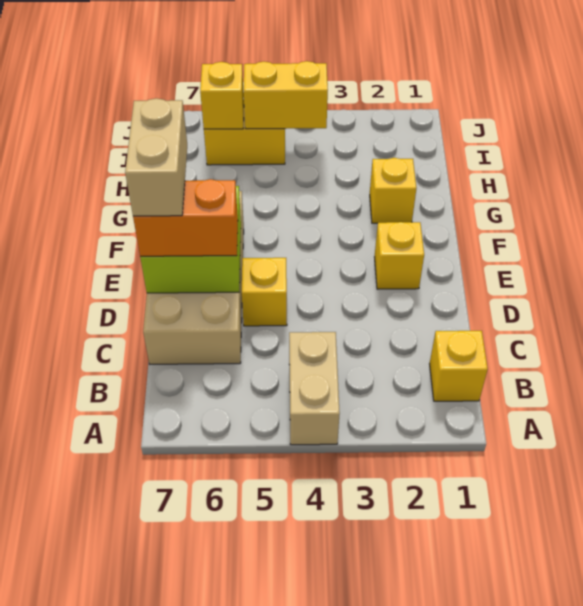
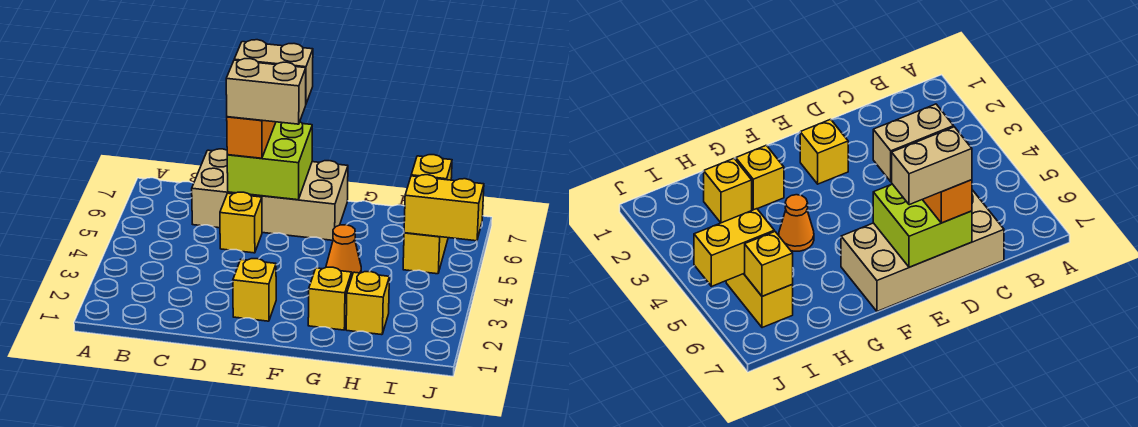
tan brick A4:B4 level 1 -> tan brick D6:E6 level 4
yellow brick B1 level 1 -> yellow brick H2 level 1
none -> orange cone G4 level 1
yellow brick I4:I5 level 2 -> yellow brick I5:J5 level 2

